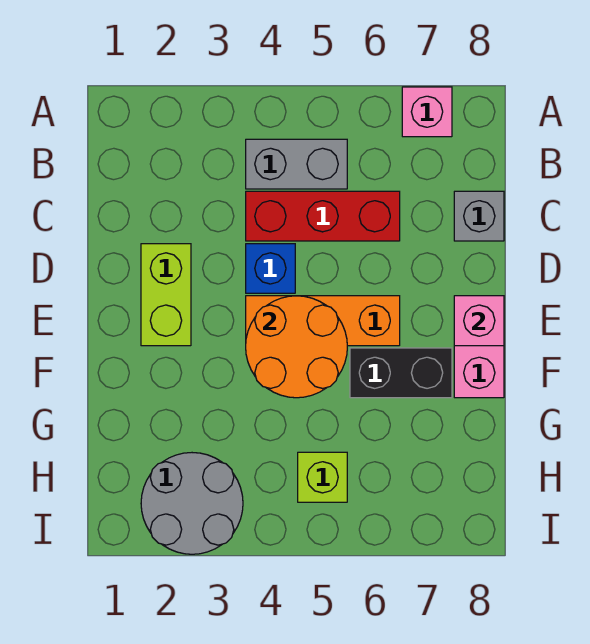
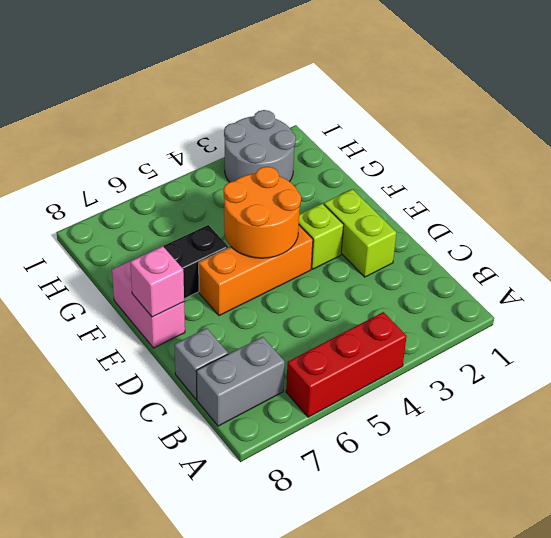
pink brick A7 level 1 -> none
grey brick B4:B5 level 1 -> grey brick B7:B8 level 1
red brick C4:C6 level 1 -> red brick A4:A6 level 1
blue brick D4 level 1 -> none
lime brick H5 level 1 -> lime brick E3 level 1

